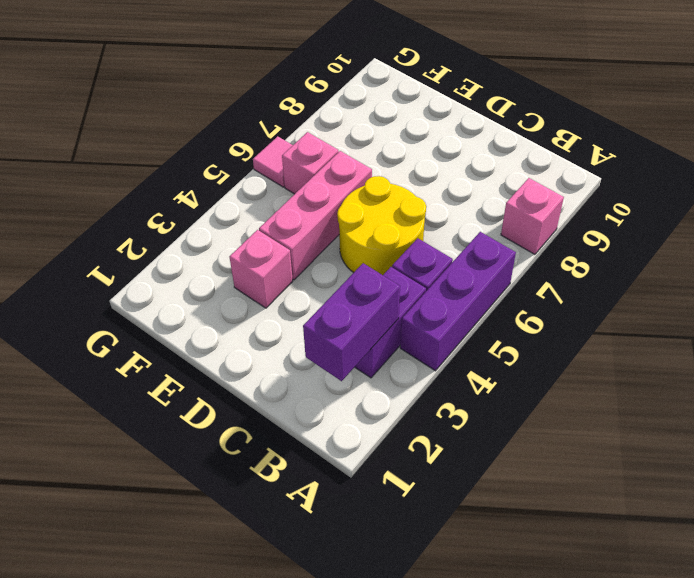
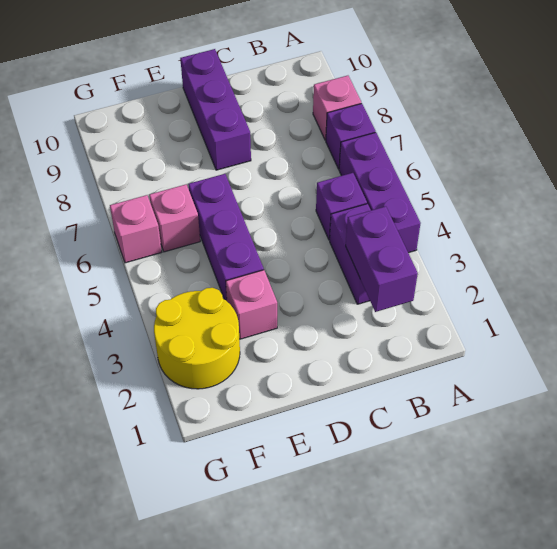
none -> purple brick A7 level 1
yellow round brick C5:D6 level 1 -> yellow round brick F2:G3 level 1
none -> purple brick D8:D10 level 1
pink brick E4:E6 level 1 -> purple brick E4:E6 level 1
pink tile G6 level 1 -> pink brick G6 level 1

